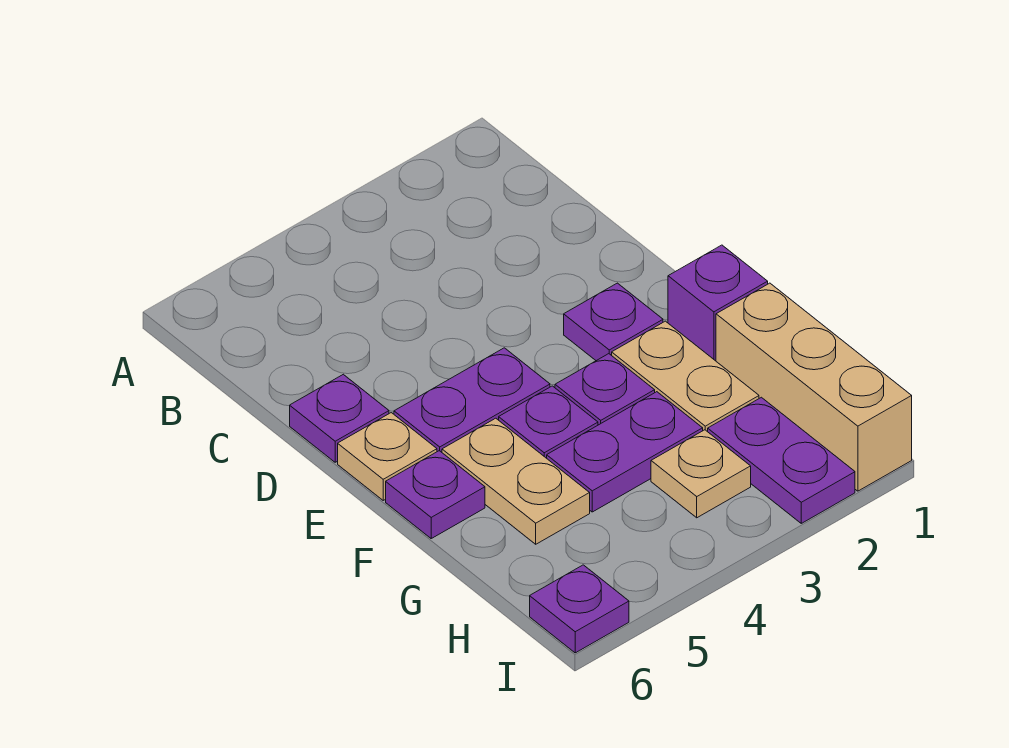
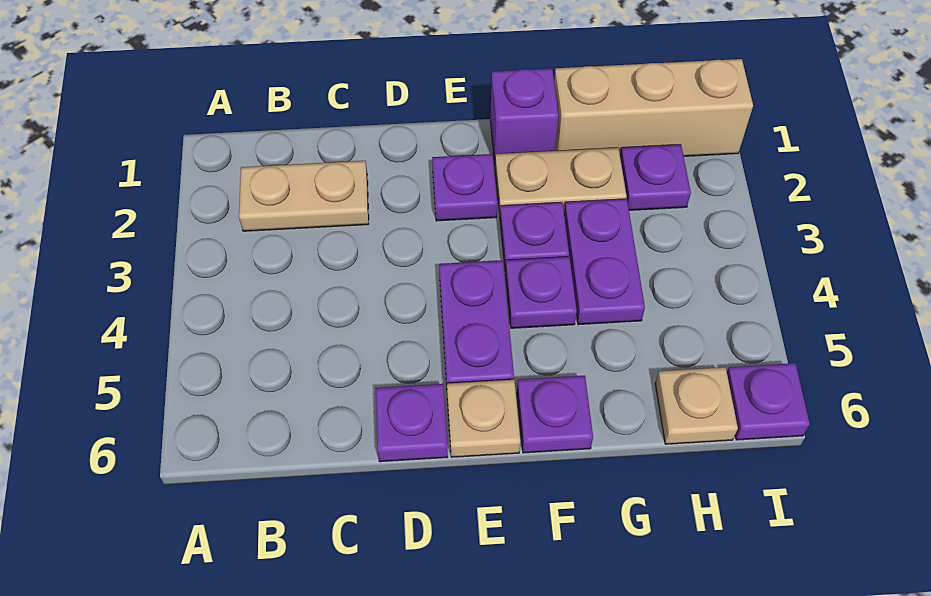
tan plate F5:G5 level 1 -> tan plate B2:C2 level 1
purple plate H2:I2 level 1 -> purple plate H2 level 1
tan plate H3 level 1 -> tan plate H6 level 1

